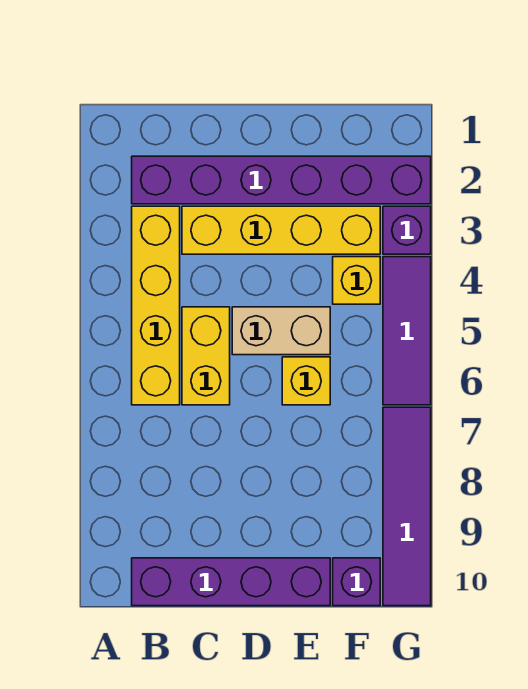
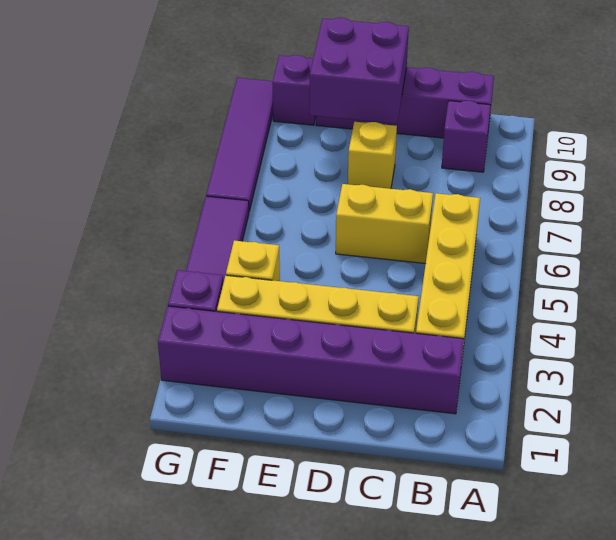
none -> purple brick B9 level 1
yellow brick C5:C6 level 1 -> yellow brick C6:D6 level 1
tan brick D5:E5 level 1 -> none
none -> purple brick D9:E10 level 2
yellow brick E6 level 1 -> yellow brick D8 level 1

